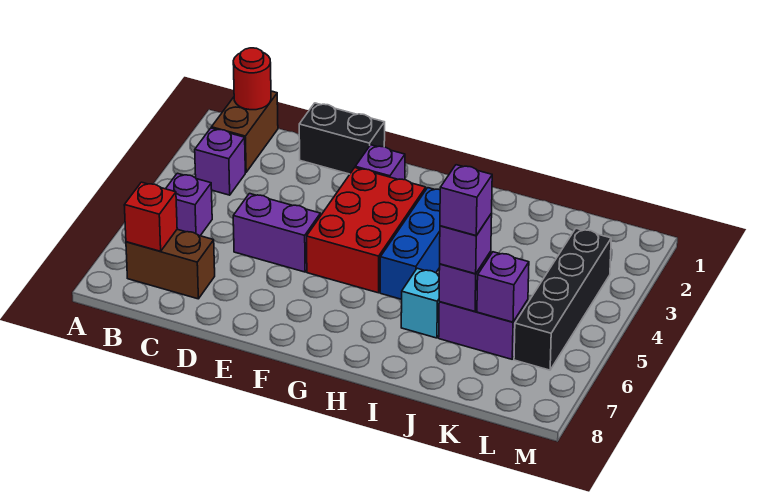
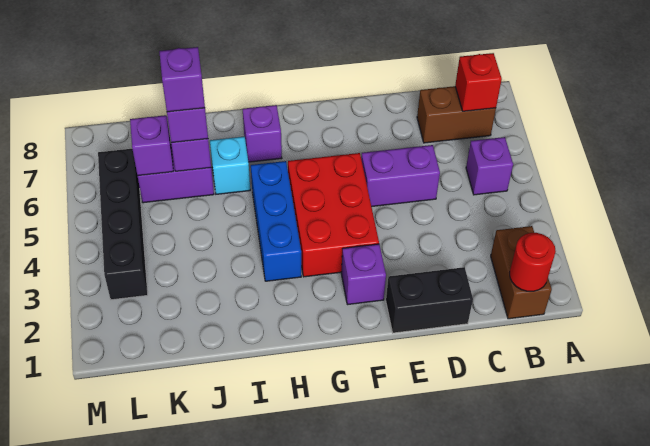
purple brick B3 level 1 -> purple brick H7 level 1

